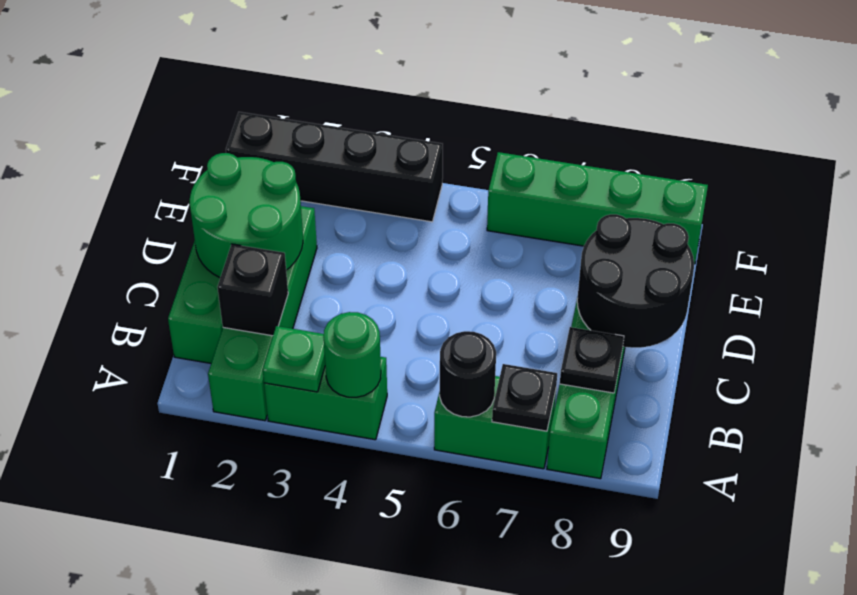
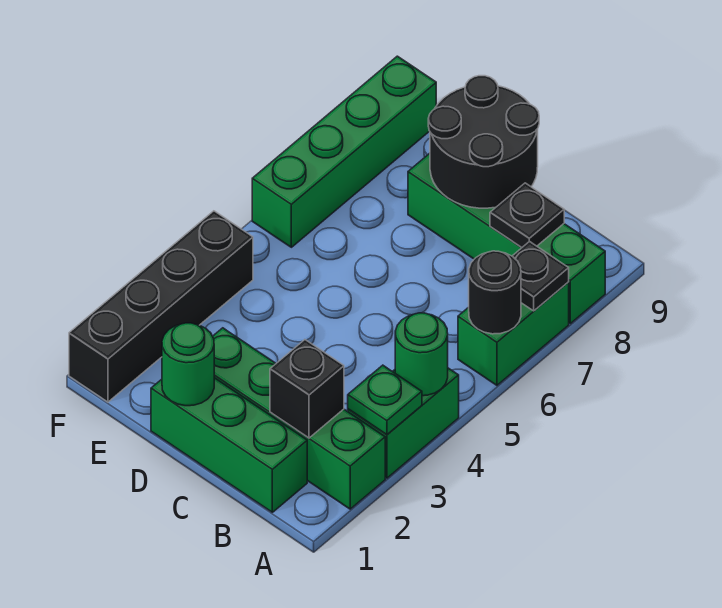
green round brick C1:D2 level 2 -> green round brick D1 level 2

